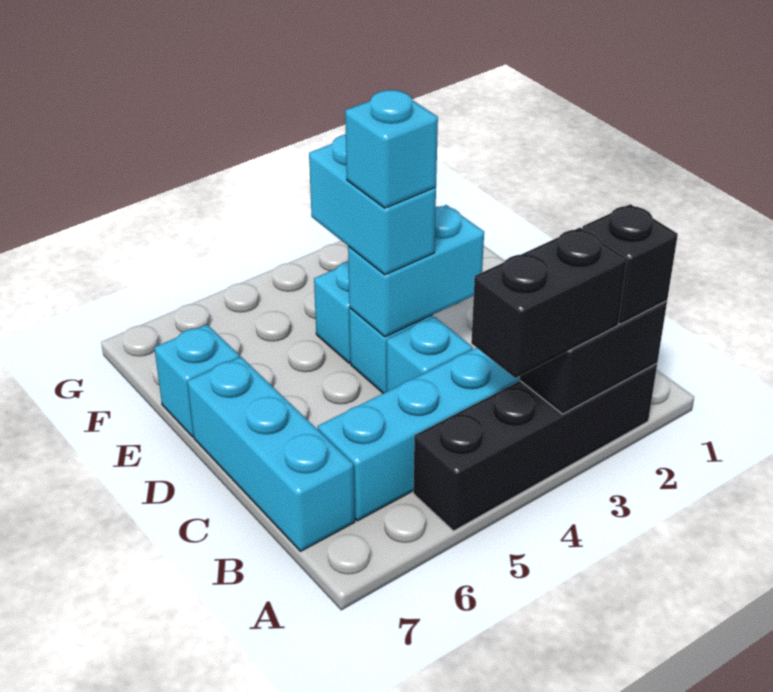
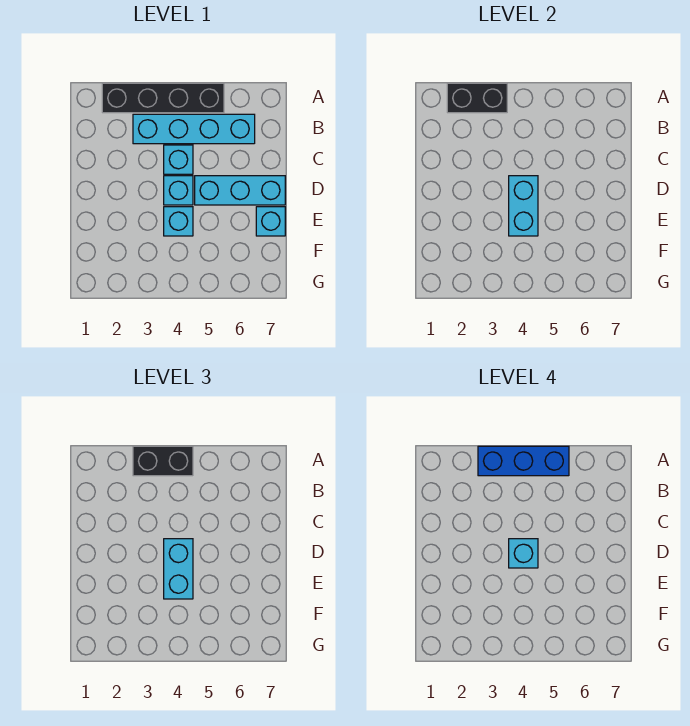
black brick A2 level 3 -> none
none -> blue brick A3:A5 level 4
cyan brick B7:D7 level 1 -> cyan brick D5:D7 level 1
cyan brick D3:D4 level 2 -> cyan brick D4:E4 level 2

